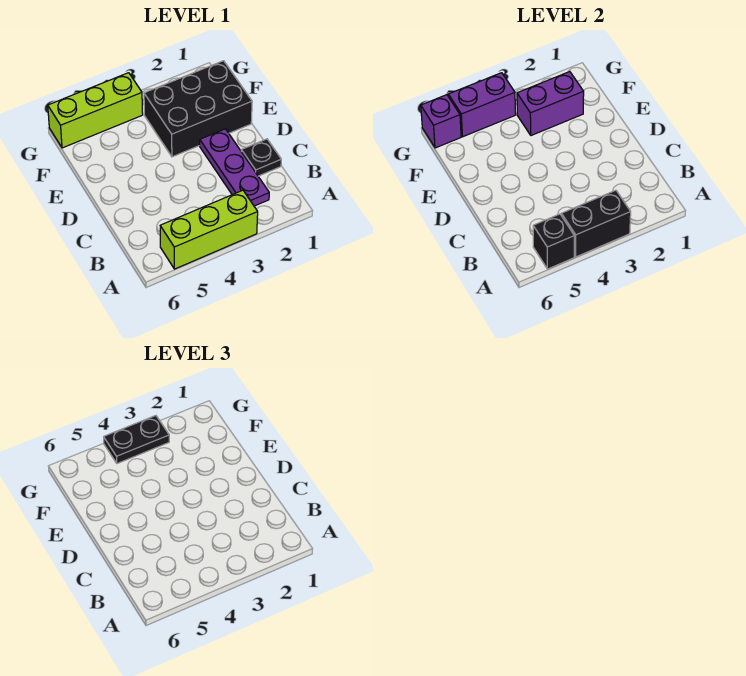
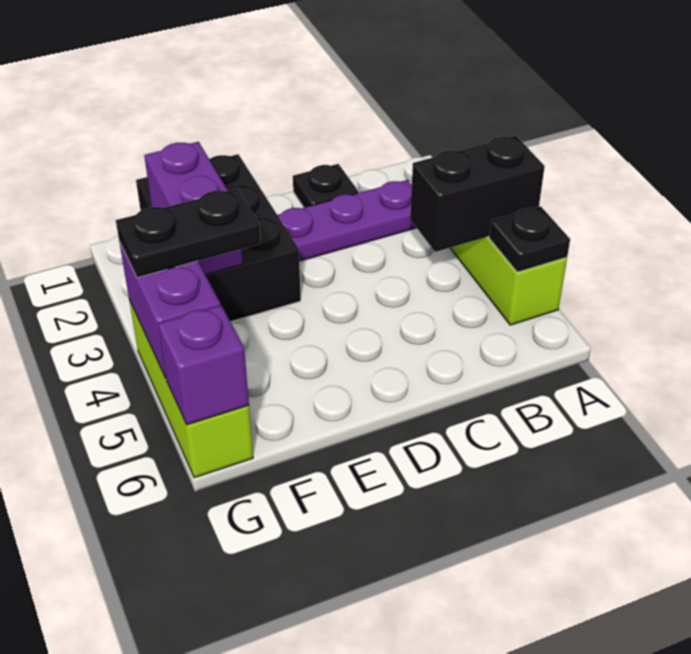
black brick A3:A4 level 2 -> black brick A4:B4 level 2
black brick A5 level 2 -> black plate A5 level 2
black plate G3:G4 level 3 -> black plate F4:G4 level 3

